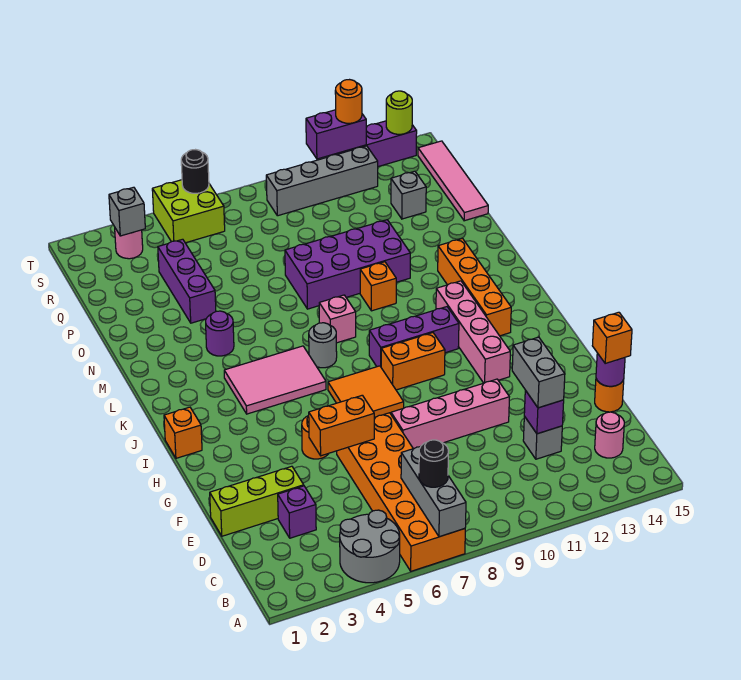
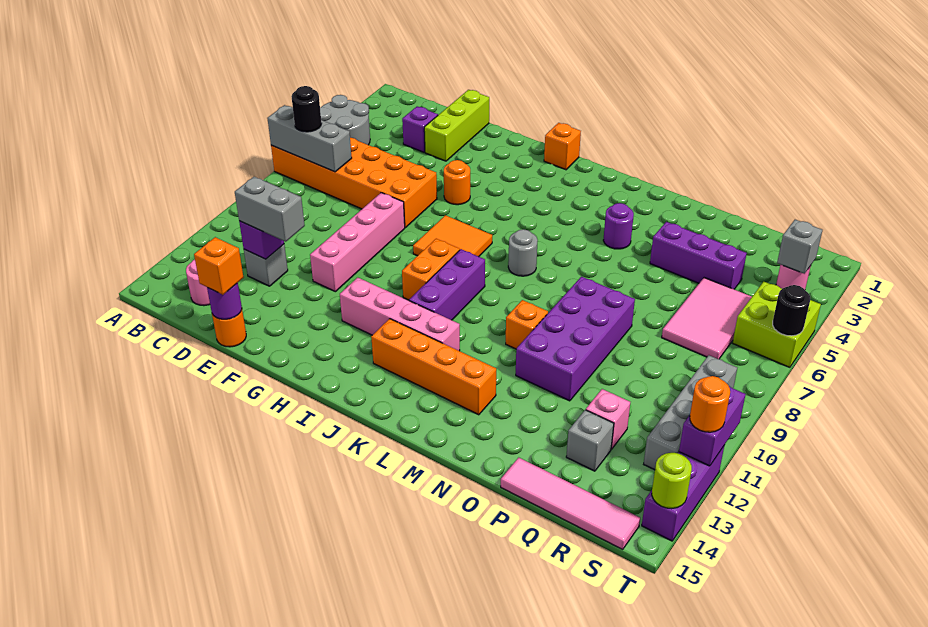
orange brick F5:F6 level 2 -> none
pink tile J4:K6 level 1 -> pink tile Q5:R7 level 1
pink brick L8 level 1 -> pink brick Q12 level 1

